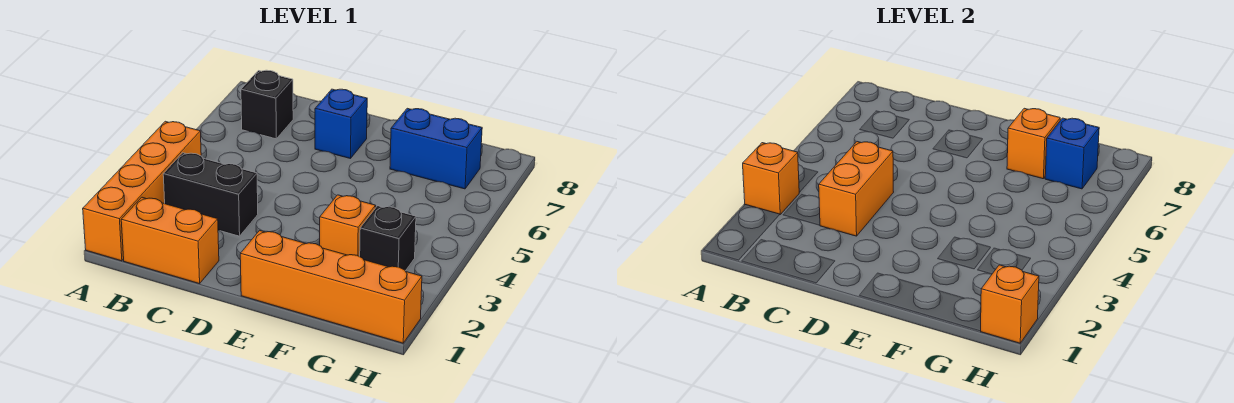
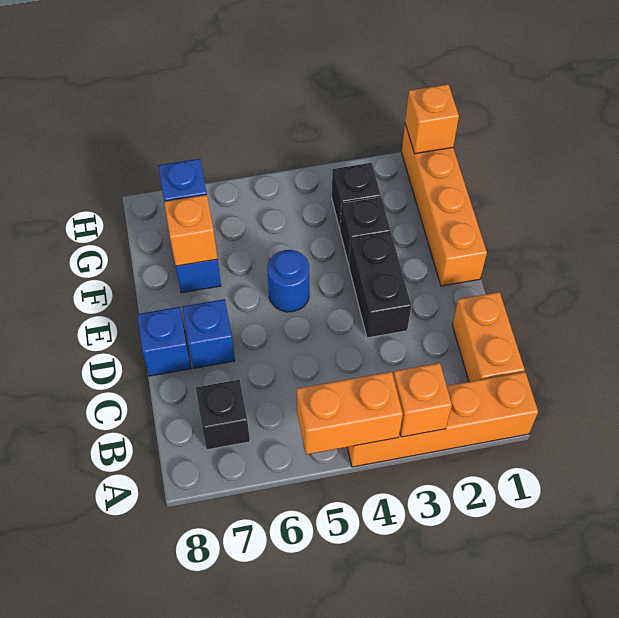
black brick B3:C3 level 1 -> black brick D3:E3 level 1
orange brick C3:C4 level 2 -> orange brick A4:A5 level 2
none -> blue brick D8 level 1
none -> blue round brick E5 level 1
orange brick F3 level 1 -> black brick F3 level 1

